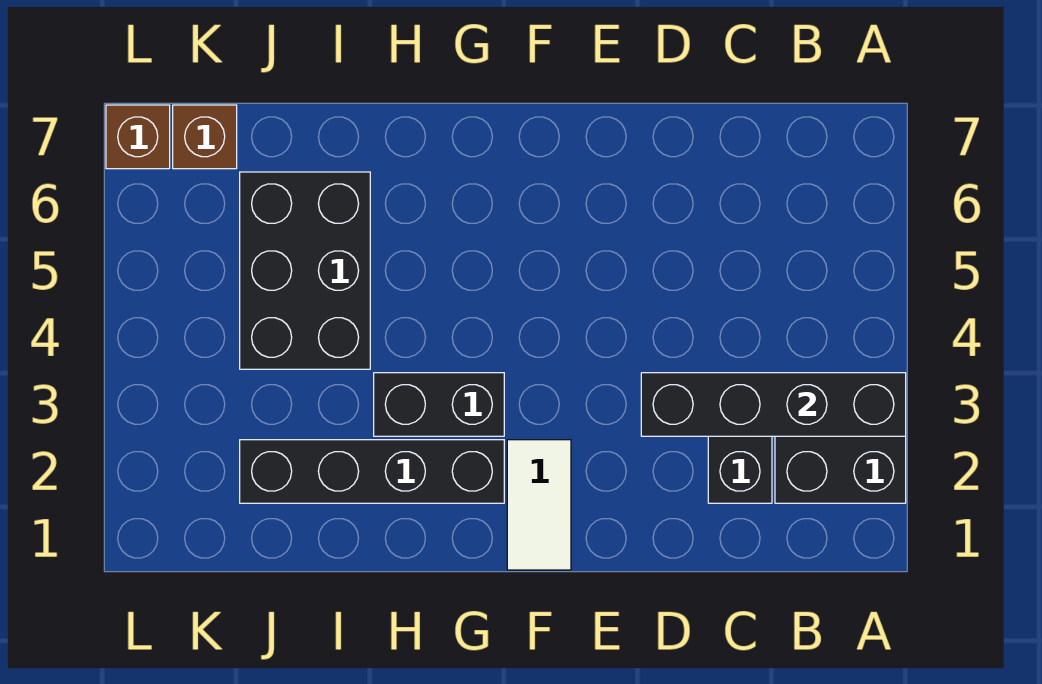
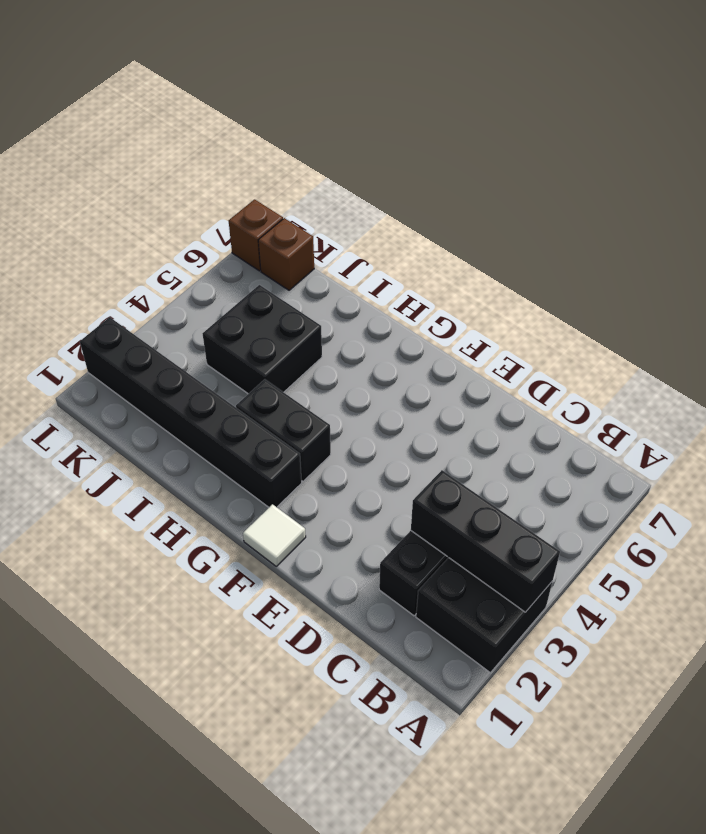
black brick A3:D3 level 2 -> black brick A3:C3 level 2
white tile F1:F2 level 1 -> white tile F1 level 1
black brick G2:J2 level 1 -> black brick G2:L2 level 1
black brick I4:J6 level 1 -> black brick I4:J5 level 1

